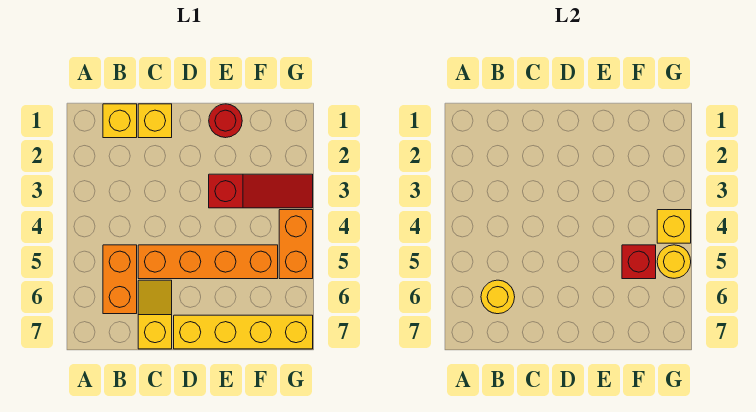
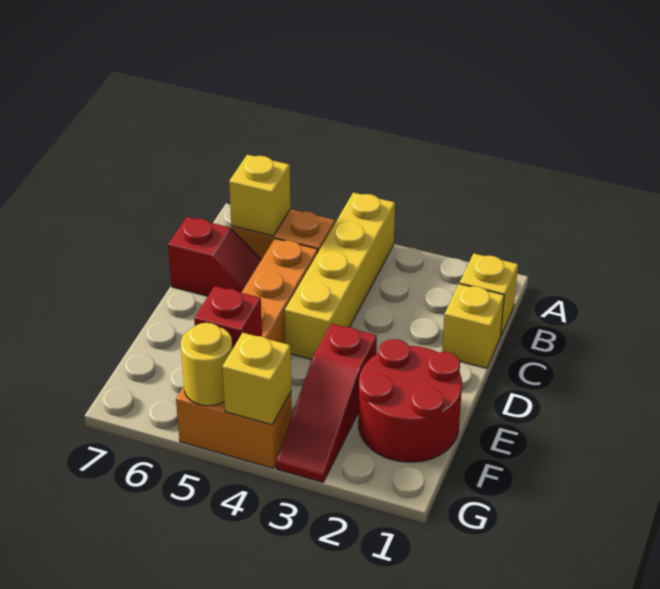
yellow round brick B6 level 2 -> yellow brick B6 level 2
yellow slope C6:C7 level 1 top 7 -> red slope C6:C7 level 1 top 7
yellow brick D7:G7 level 1 -> yellow brick A4:D4 level 1
red round brick E1 level 1 -> red round brick E1:F2 level 1

